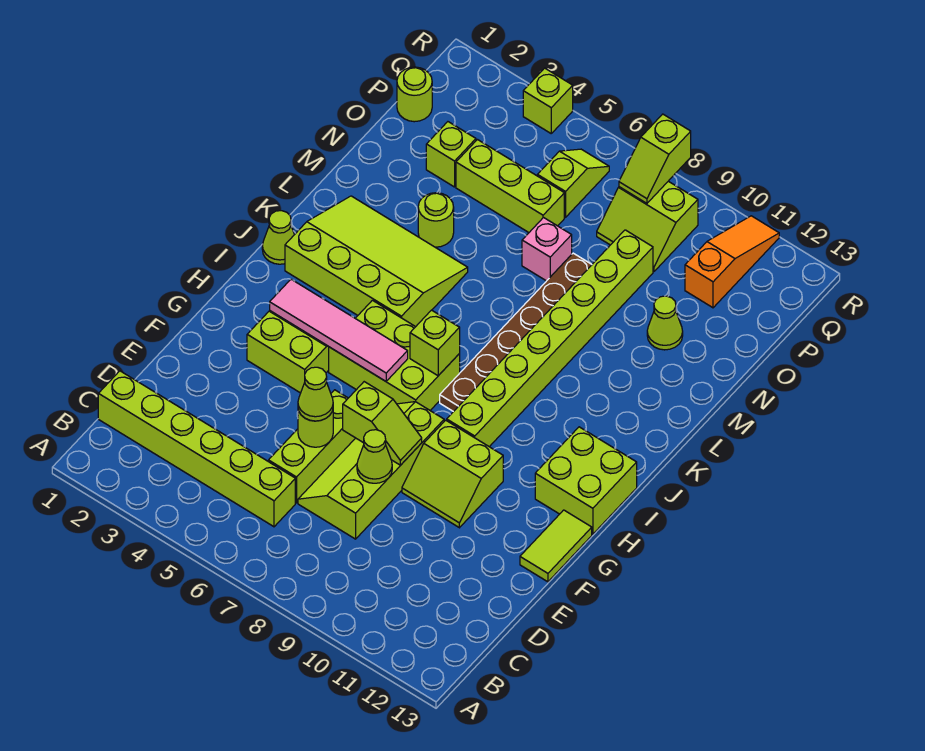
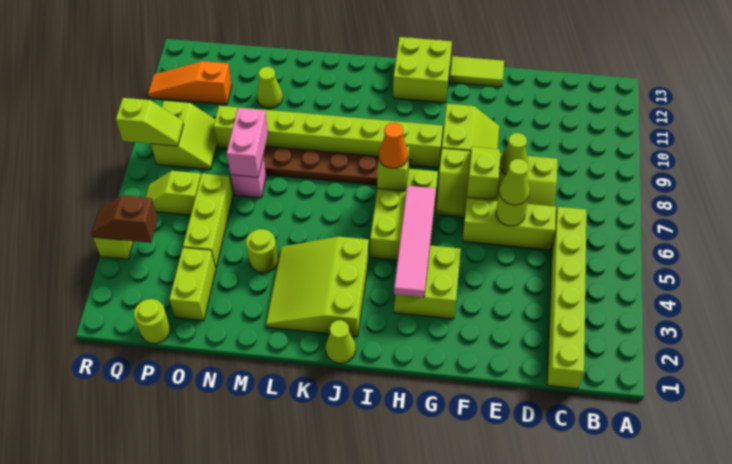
none -> orange cone I7 level 3
lime slope J2:L5 level 1 top J -> lime slope J2:L4 level 1 top J
none -> pink brick N7:N8 level 2
lime brick O3 level 1 -> lime brick O2:O3 level 1
none -> brown slope Q4:R4 level 2 top Q

